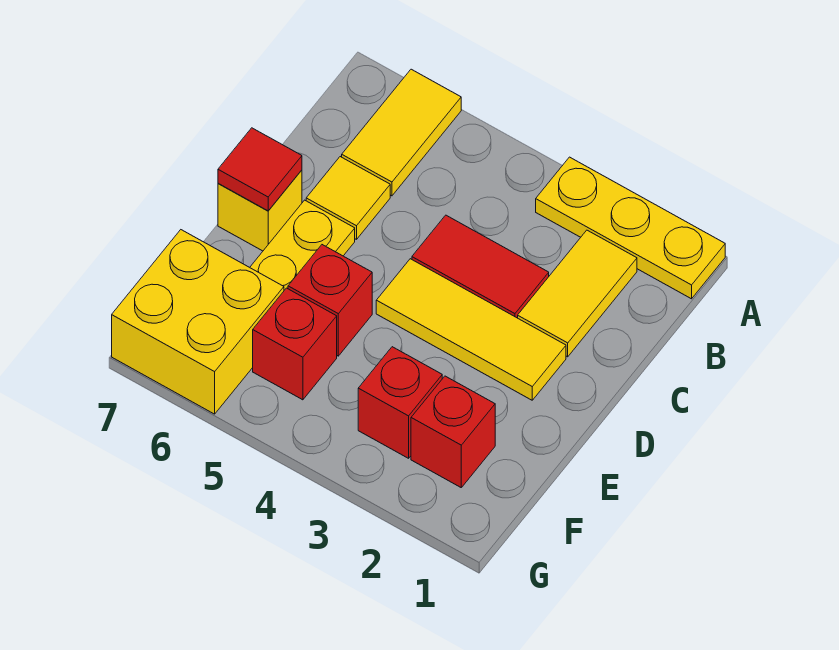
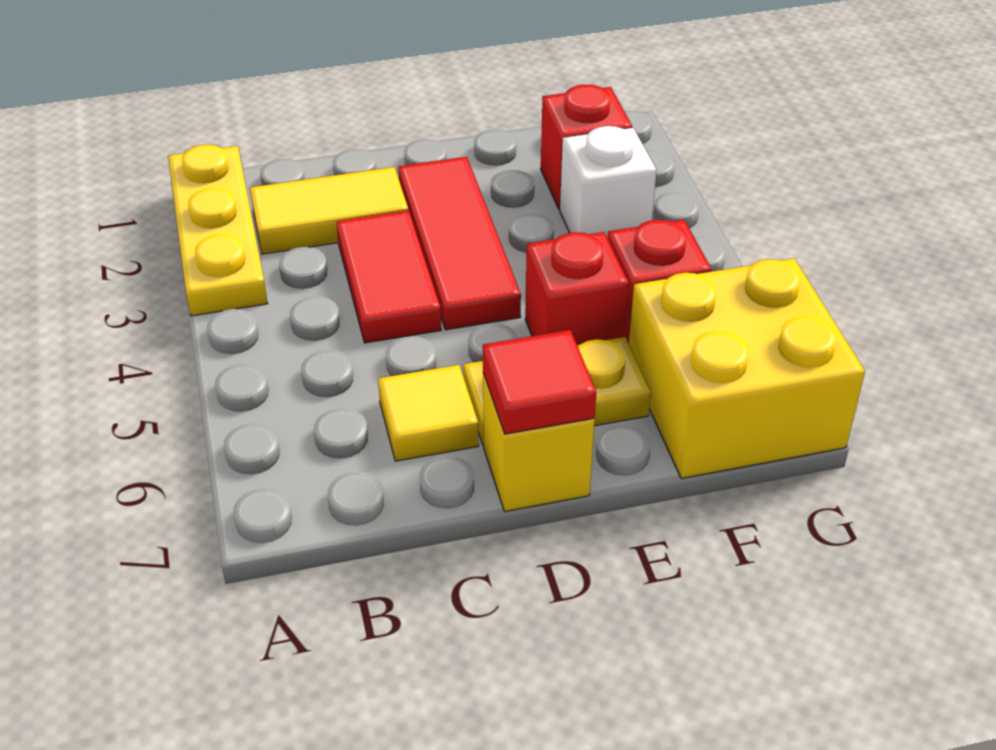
yellow tile A6:B6 level 1 -> none
yellow tile D2:D4 level 1 -> red tile D2:D4 level 1
red brick F3 level 1 -> white brick F3 level 1

